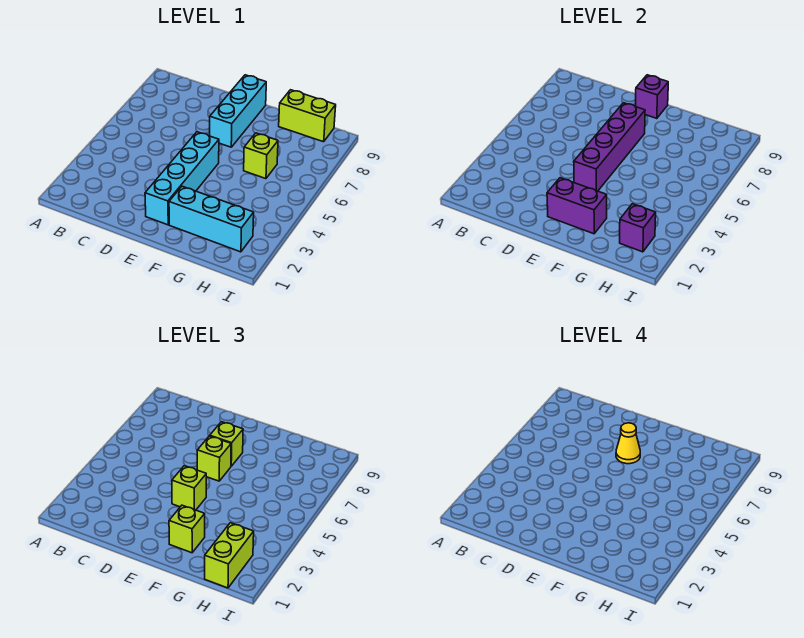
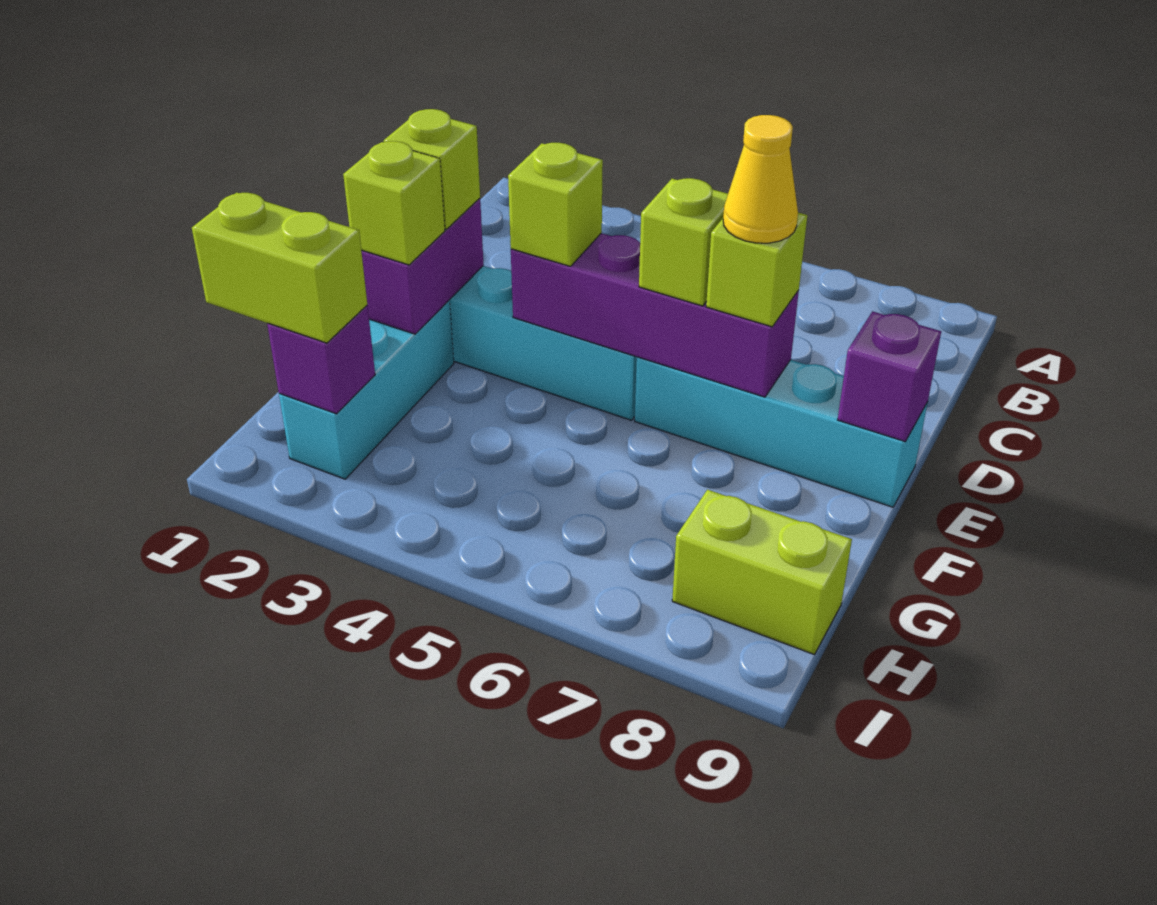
cyan brick E7:E9 level 1 -> cyan brick E6:E9 level 1
lime brick G6 level 1 -> lime brick E2 level 3
lime brick G9:H9 level 1 -> lime brick H8:H9 level 1

